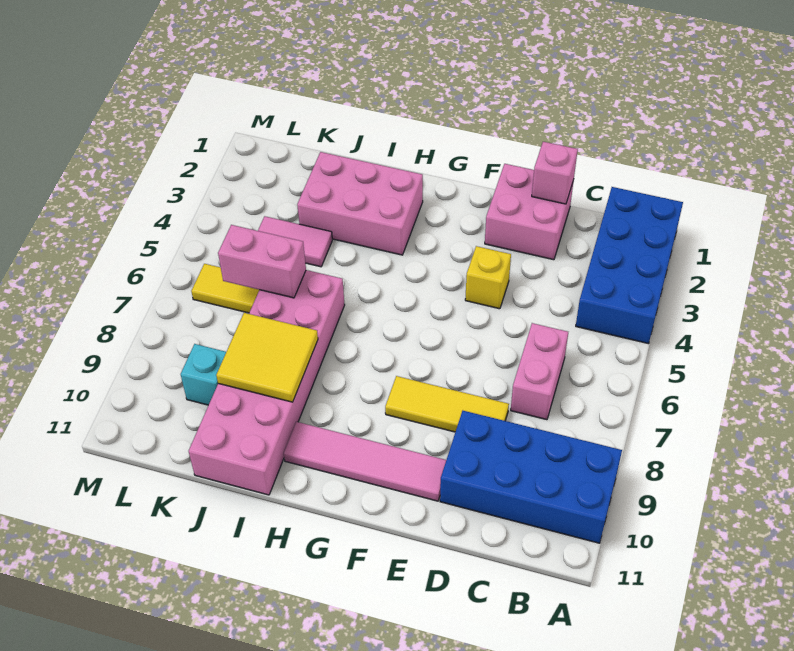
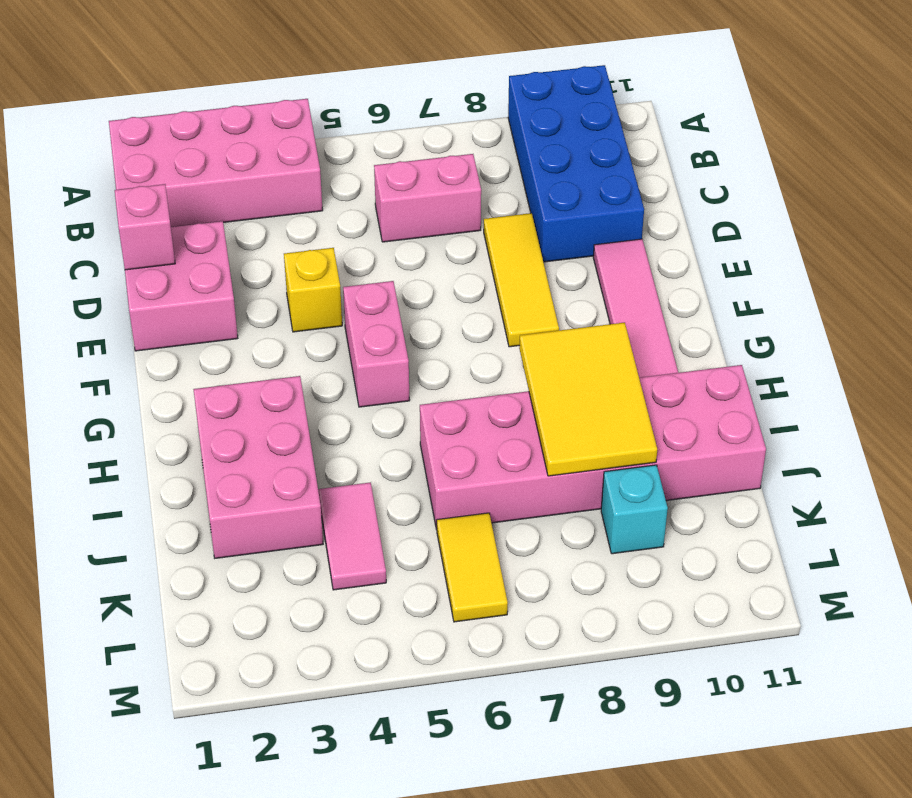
blue brick A1:B4 level 1 -> pink brick A1:B4 level 1
yellow tile I8:J9 level 2 -> yellow tile H8:J9 level 2
pink brick J6:K6 level 2 -> pink brick F5:G5 level 1

